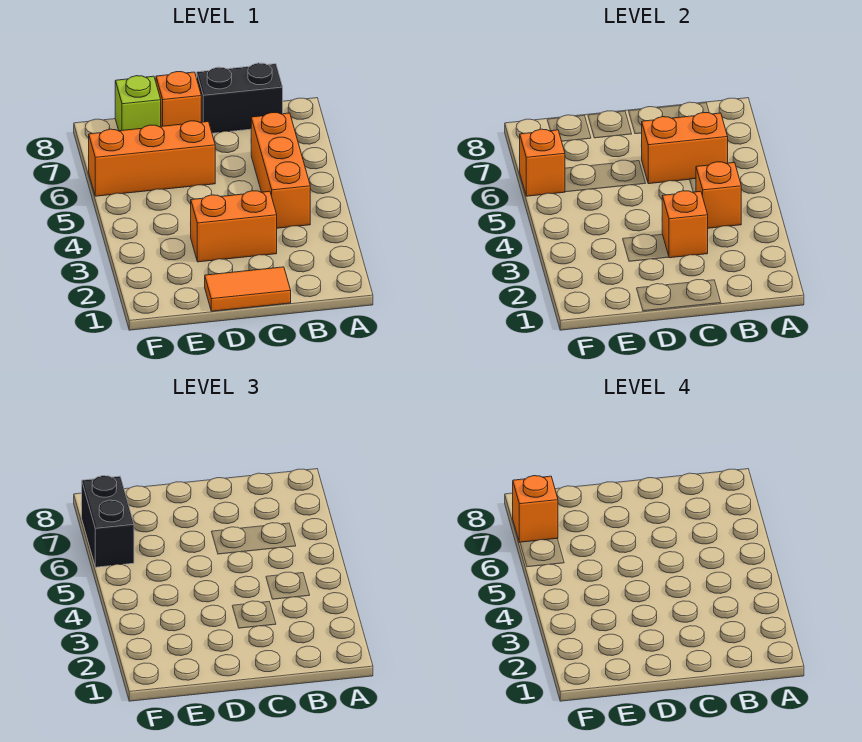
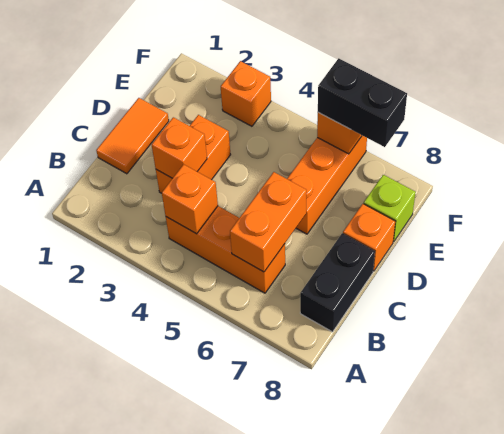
orange brick F7 level 4 -> orange brick F3 level 1

